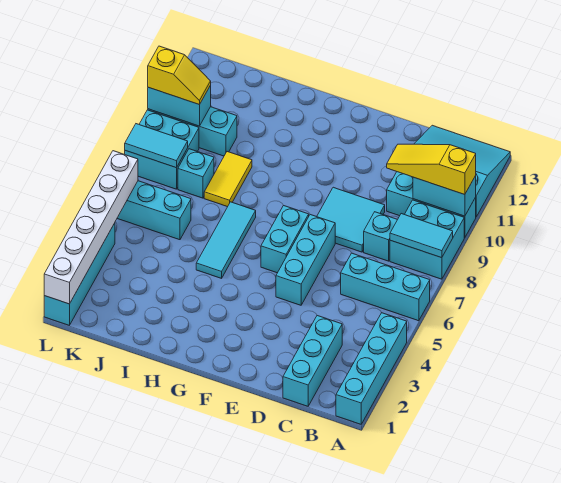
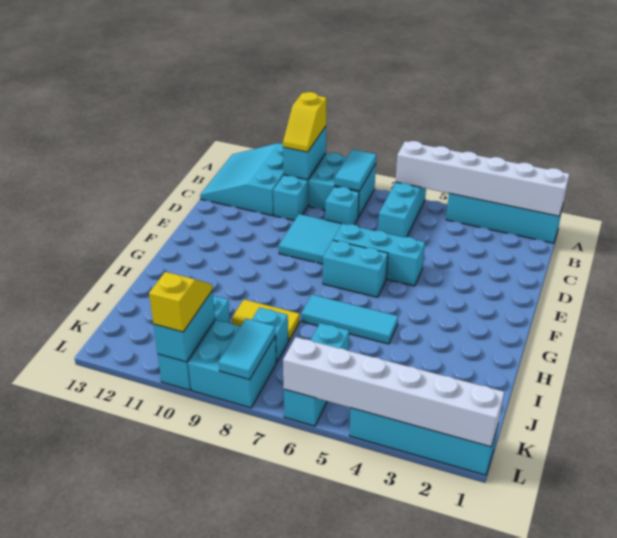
none -> white brick A1:A6 level 2
yellow slope A10:C10 level 3 top A -> yellow slope A10:B10 level 3 top A
cyan brick C1:C3 level 1 -> none

